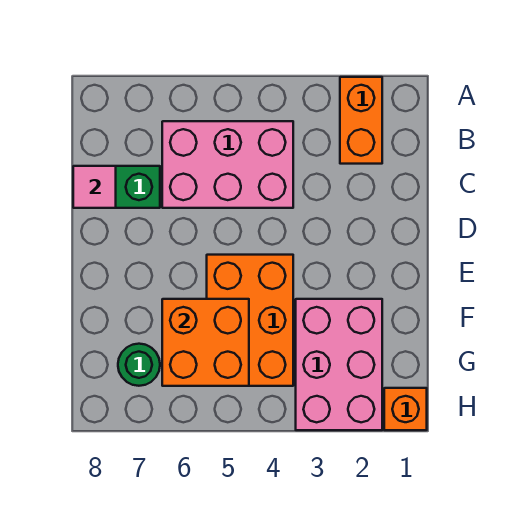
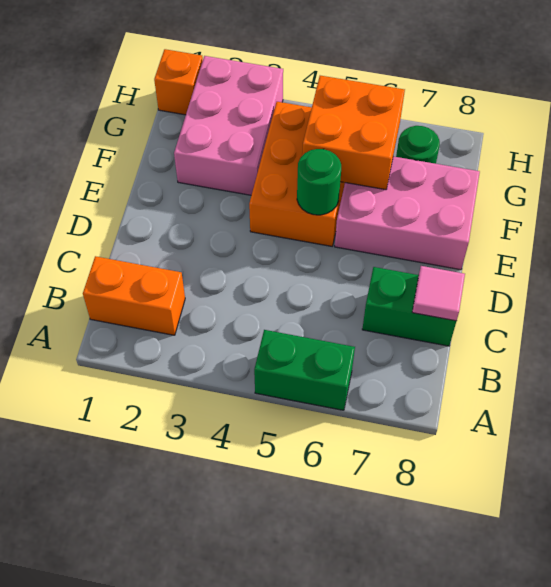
orange brick A2:B2 level 1 -> orange brick B1:B2 level 1
none -> green brick A5:A6 level 1
pink brick B4:C6 level 1 -> pink brick E6:F8 level 1
none -> green round brick E5 level 2

